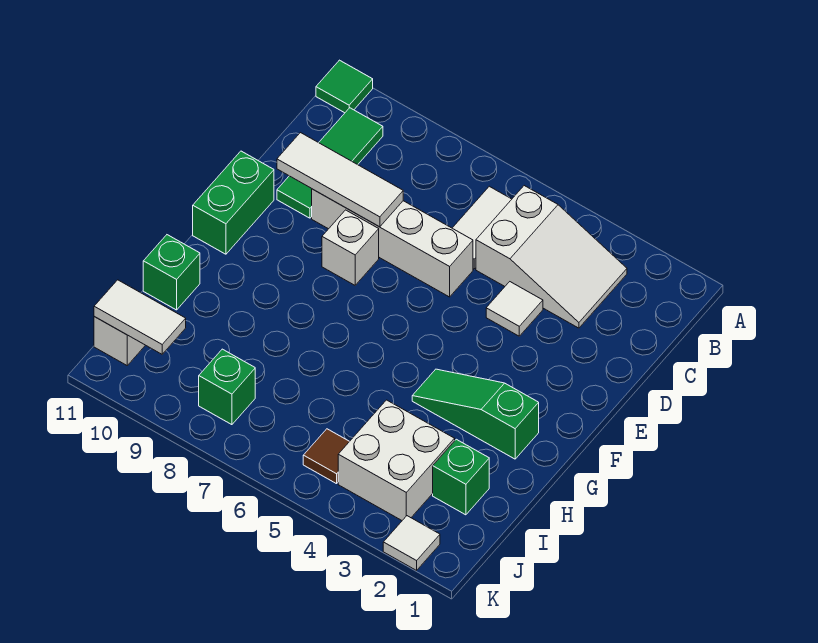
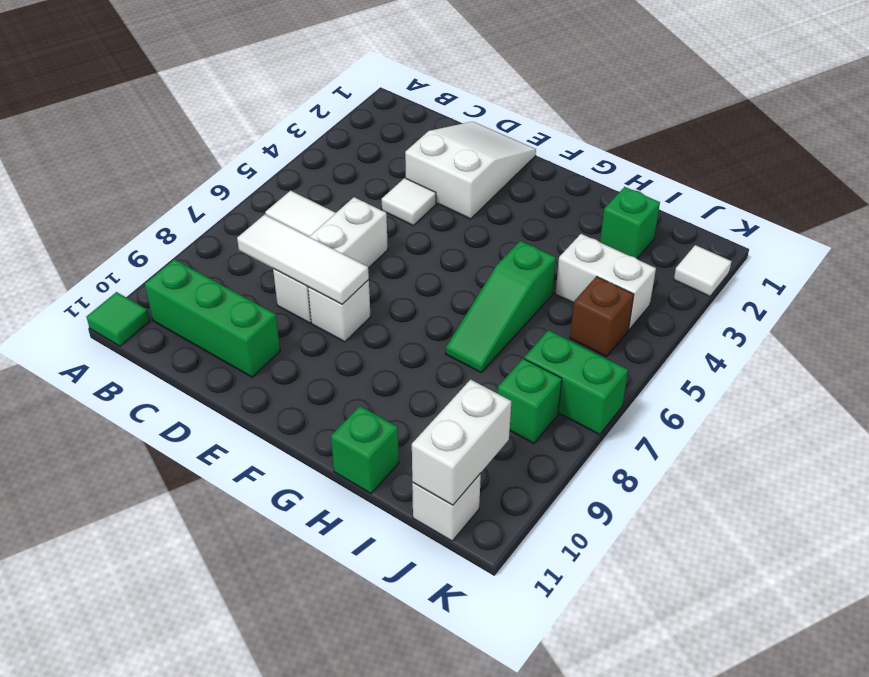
white slope B3:C5 level 1 top 5 -> white slope D1:E3 level 1 top 3
green tile B10:D10 level 1 -> green brick B10:D10 level 1
white brick D6:D9 level 1 -> white brick D6:D8 level 1
white tile D8:D10 level 2 -> white tile C8:E8 level 2
green brick E11:F11 level 1 -> green brick J7:K7 level 1
green slope G2:G4 level 1 top 2 -> green slope H5:H7 level 1 top 5
white brick I3:J4 level 1 -> white brick I4:J4 level 1
brown tile J5 level 1 -> brown brick J5 level 1
white tile J10:J11 level 2 -> white brick J10:J11 level 2

